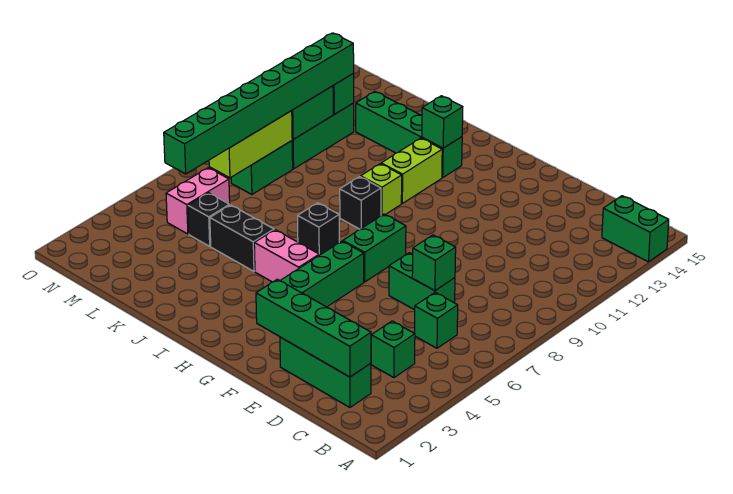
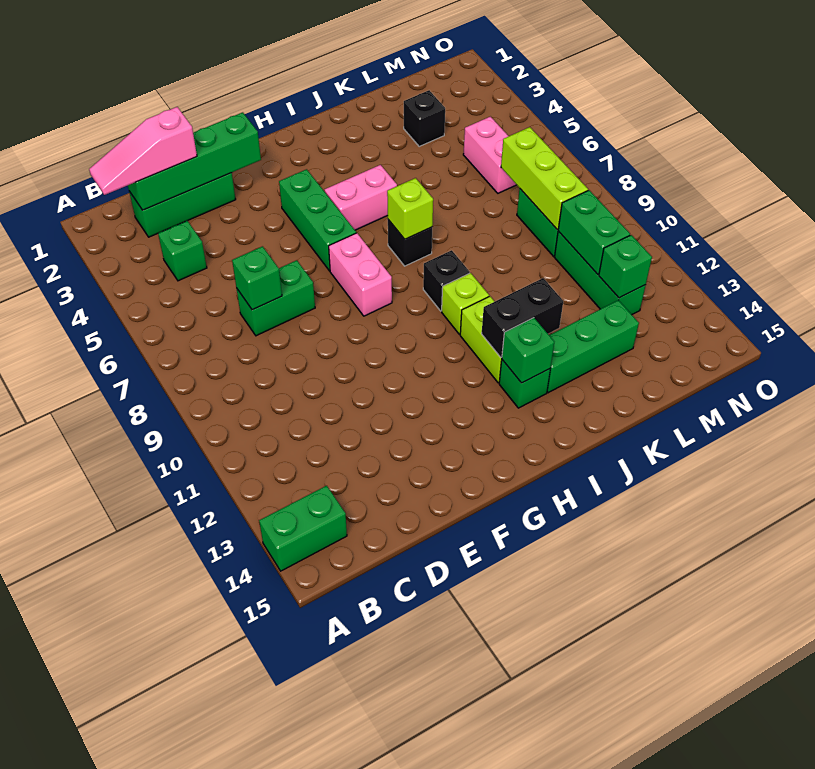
none -> pink slope B2:D2 level 3 top D
green brick C6 level 1 -> none
green brick G7:G8 level 1 -> pink brick G7:G8 level 1
none -> lime brick I7 level 2
black brick J5:K5 level 1 -> black brick I12:J12 level 2
black brick L5 level 1 -> black brick L3 level 1
green brick M5:M12 level 3 -> none

